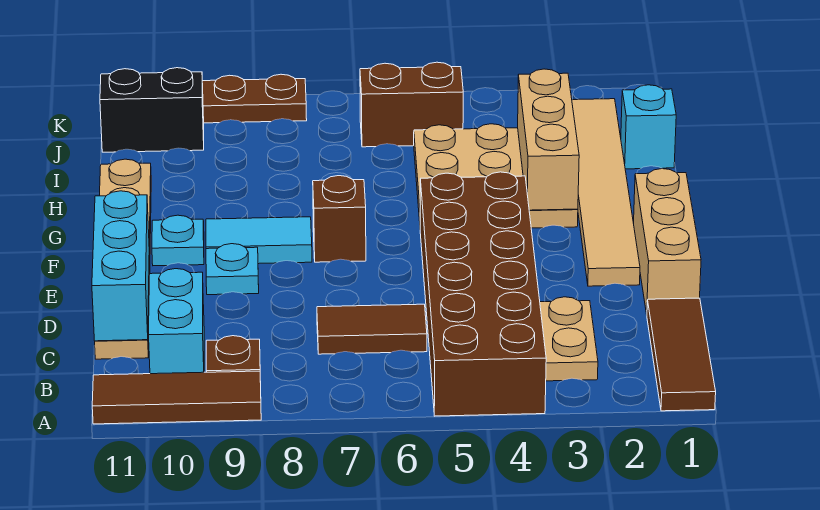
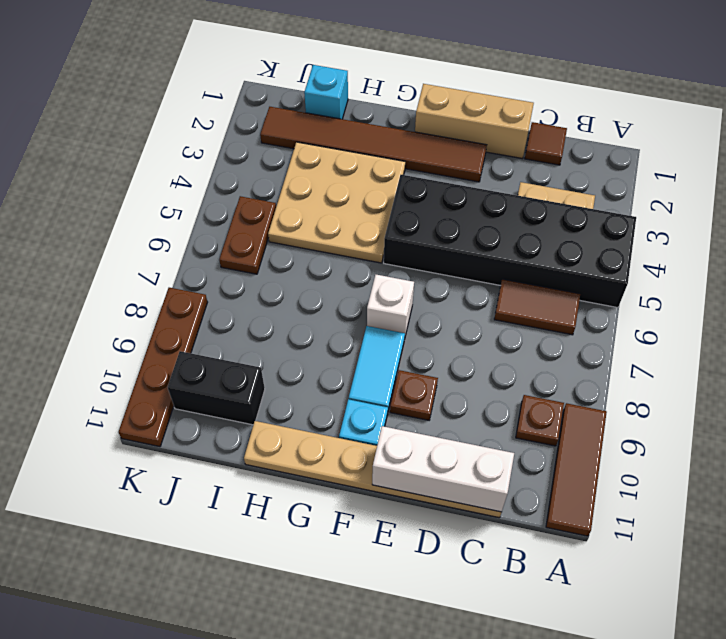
brown tile A1:C1 level 1 -> brown tile C1 level 1
brown brick A4:F5 level 1 -> black brick A4:F5 level 1
cyan brick B10:C10 level 1 -> none
brown tile C6:C7 level 1 -> brown tile B6:C6 level 1
cyan brick C11:E11 level 2 -> white brick C11:E11 level 2
tan tile E2:J2 level 1 -> brown tile E2:J2 level 1
cyan plate E9 level 1 -> brown plate E9 level 1
brown brick F7 level 1 -> white brick F7 level 1
tan brick G3:I3 level 2 -> none
brown brick J5:J6 level 1 -> brown plate J5:J6 level 1
black brick J10:J11 level 1 -> black brick I10:J10 level 1

